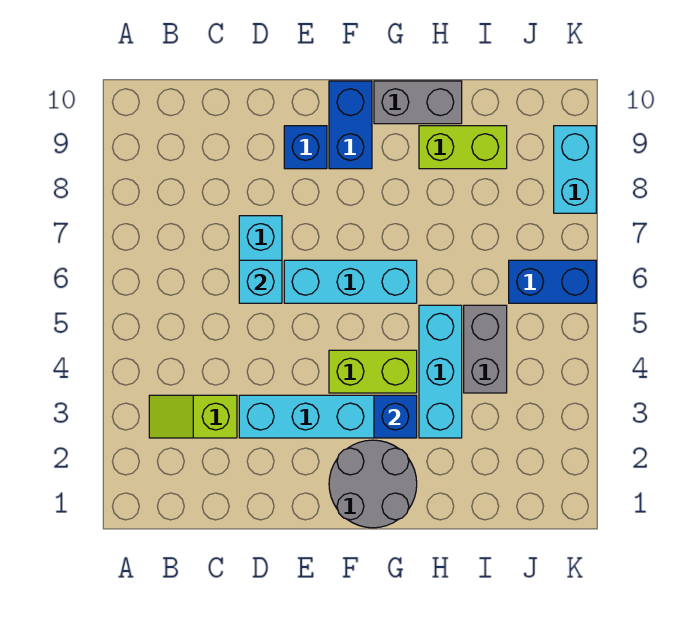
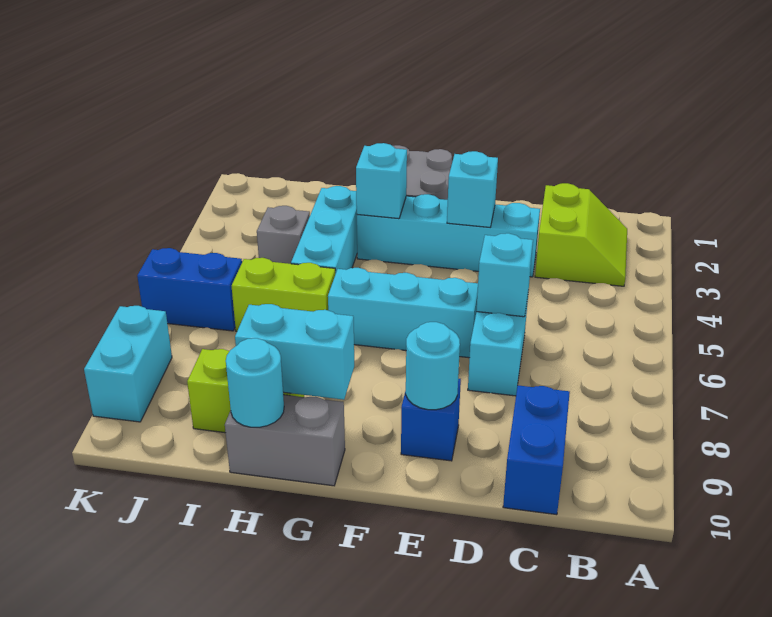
lime slope B3:C3 level 1 top C -> lime slope B2:C3 level 1 top C
none -> cyan brick E3 level 2
none -> cyan round brick E9 level 2
lime brick F4:G4 level 1 -> lime brick H6:I6 level 1
blue brick F9:F10 level 1 -> blue brick C9:C10 level 1
blue brick G3 level 2 -> cyan brick G3 level 2
none -> cyan brick G9:H9 level 2
none -> cyan round brick H10 level 2
grey brick I4:I5 level 1 -> grey brick I4 level 1

